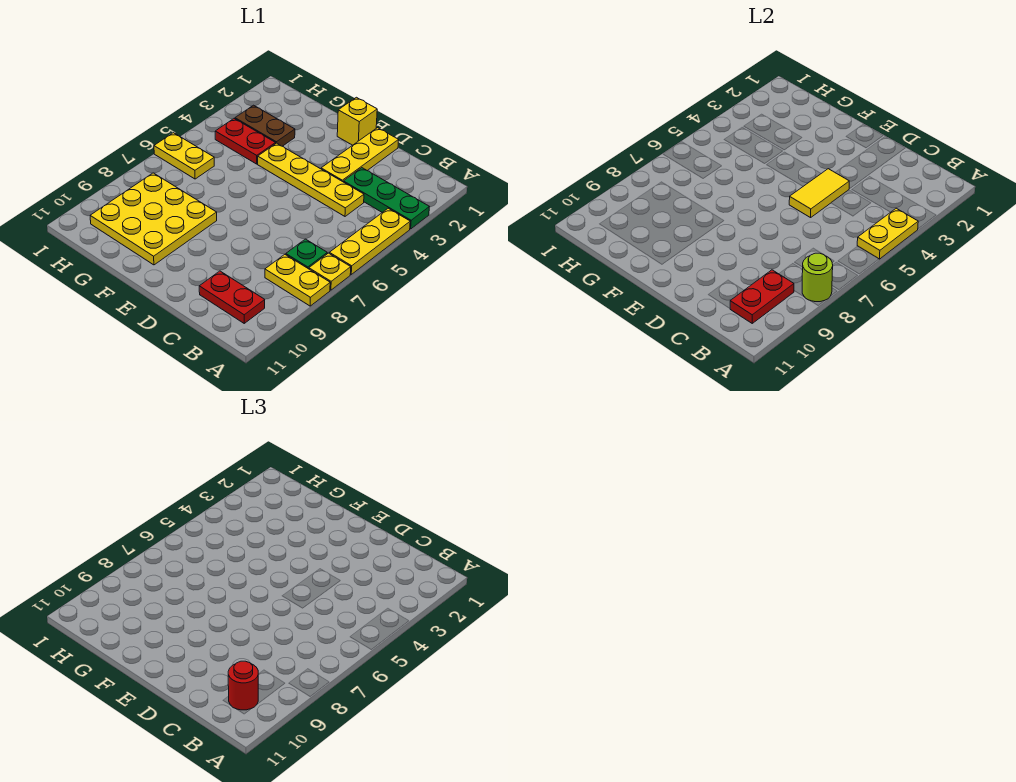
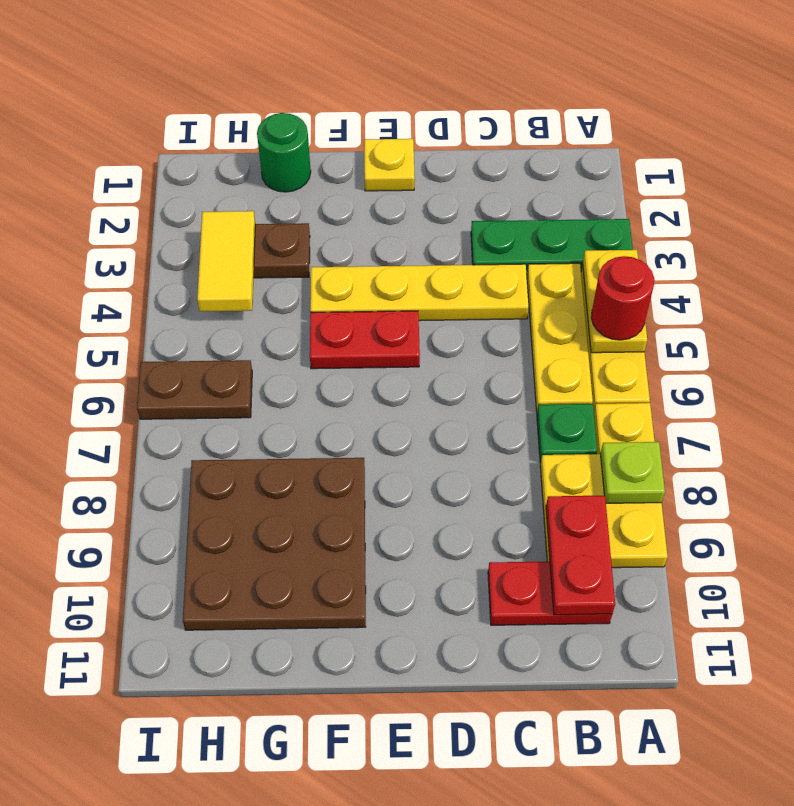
yellow plate A8:B8 level 1 -> yellow plate A8:B9 level 1
lime round brick A8 level 2 -> lime plate A8 level 2
red round brick B10 level 3 -> red round brick A5 level 3
yellow plate D1:D3 level 1 -> yellow plate B4:B6 level 1
yellow tile D4:D5 level 2 -> yellow tile H3:H4 level 2
yellow brick E1 level 1 -> yellow plate E1 level 1
yellow plate F8:H10 level 1 -> brown plate F8:H10 level 1
none -> green round brick G1 level 1
red plate G4:H4 level 1 -> red plate E5:F5 level 1
yellow plate H6:I6 level 1 -> brown plate H6:I6 level 1

